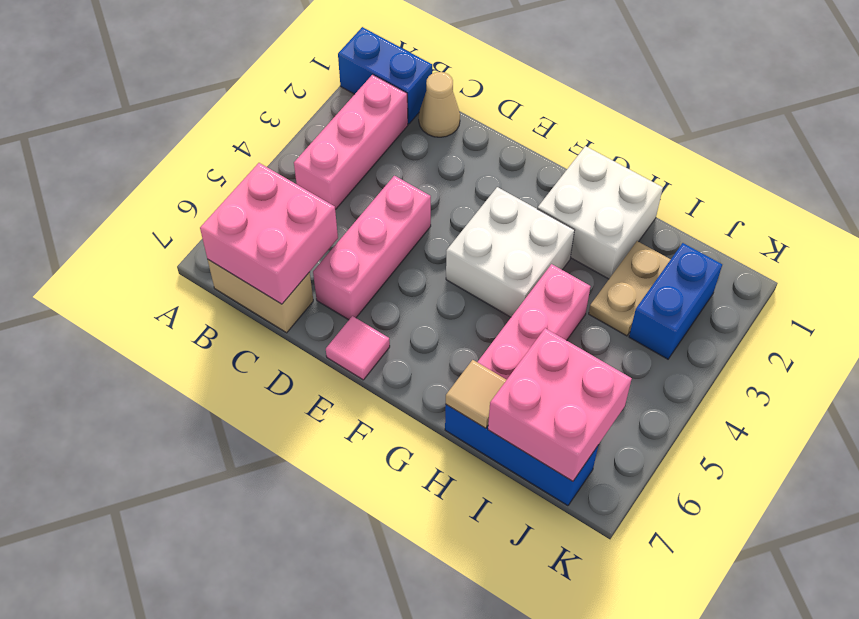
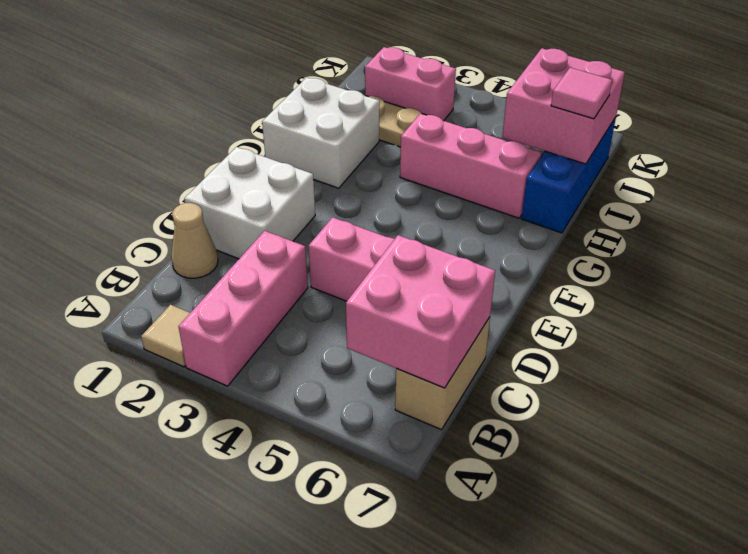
blue brick A1:B1 level 1 -> none
pink brick B2:B4 level 1 -> pink brick A3:C3 level 1
pink tile E7 level 1 -> pink tile I7 level 3
white brick F3:G4 level 1 -> white brick D1:E2 level 1
tan tile H7 level 2 -> tan tile A2 level 1
blue brick J2:J3 level 1 -> pink brick J2:J3 level 1

